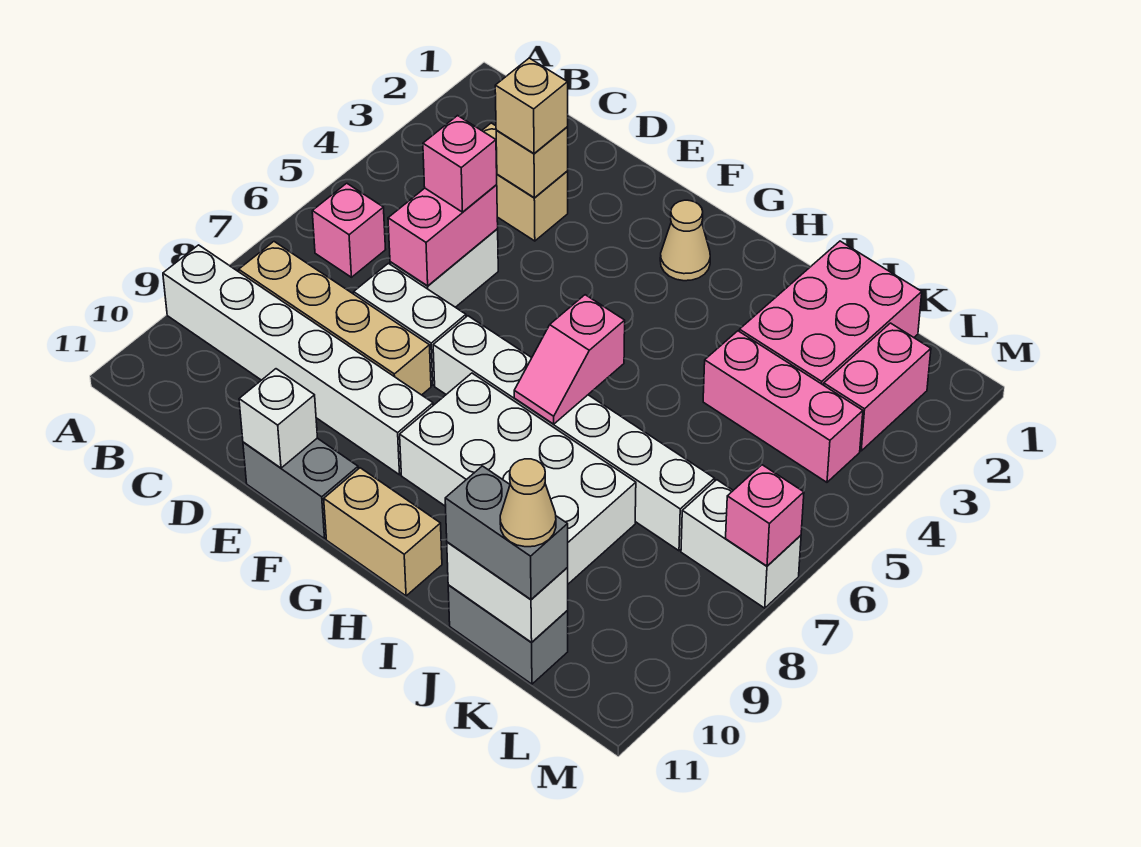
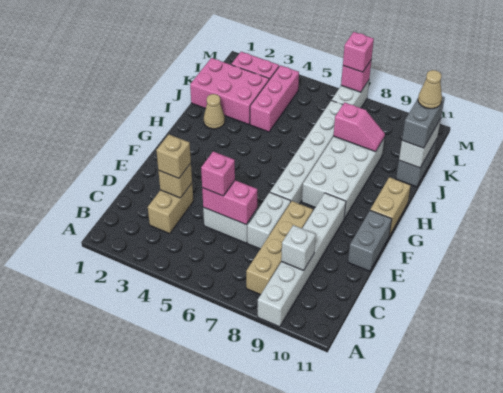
pink brick B6 level 1 -> pink brick M7 level 3
white brick E11 level 2 -> white brick C9 level 2
tan cone G2 level 1 -> tan cone I2 level 1
pink slope H6:H7 level 2 top 6 -> pink slope J8:J9 level 2 top 8

